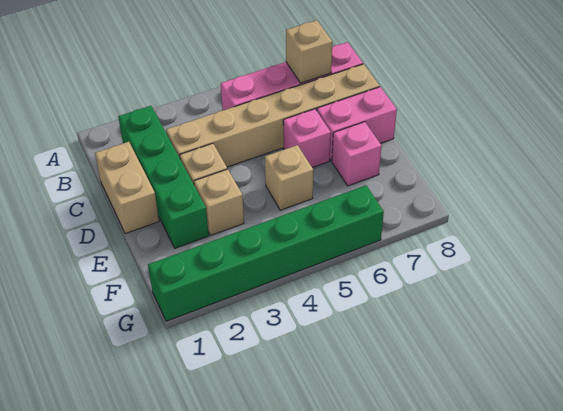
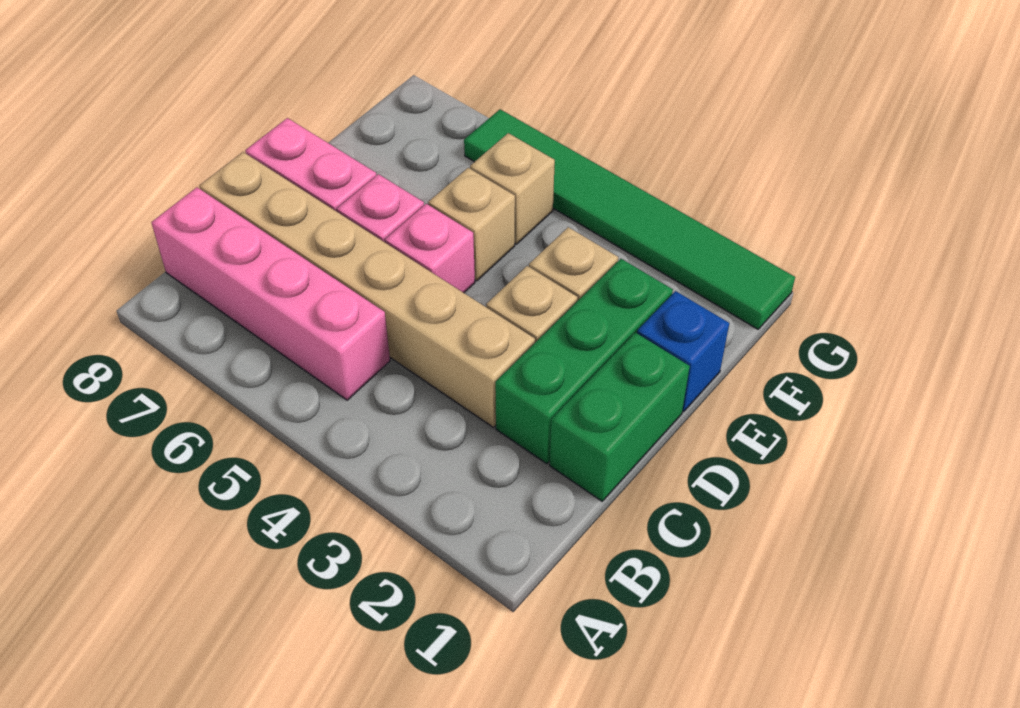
green brick B2:E2 level 1 -> green brick C2:E2 level 1
tan brick B7 level 2 -> tan brick F5 level 1
tan brick C1:D1 level 1 -> green brick C1:D1 level 1
none -> blue brick E1 level 1
pink brick E7 level 1 -> pink brick D5 level 1
green brick G1:G6 level 1 -> green tile G1:G6 level 1

